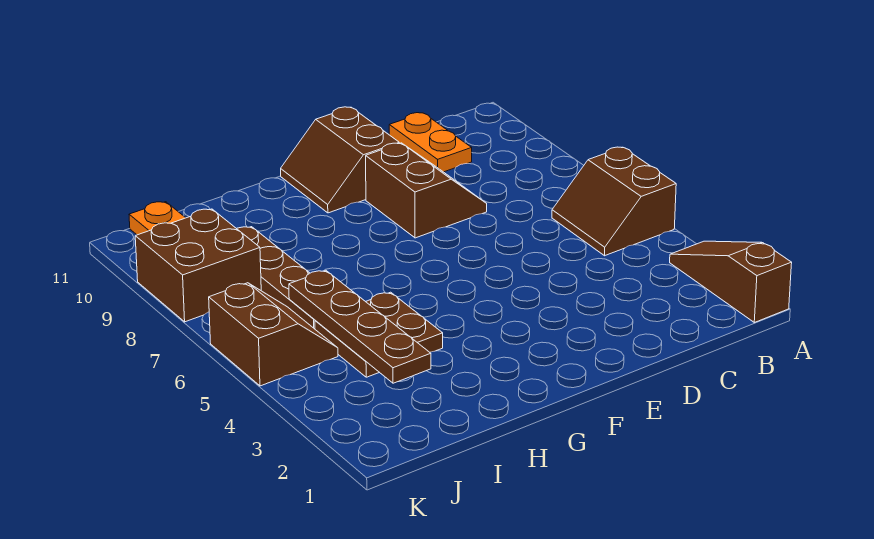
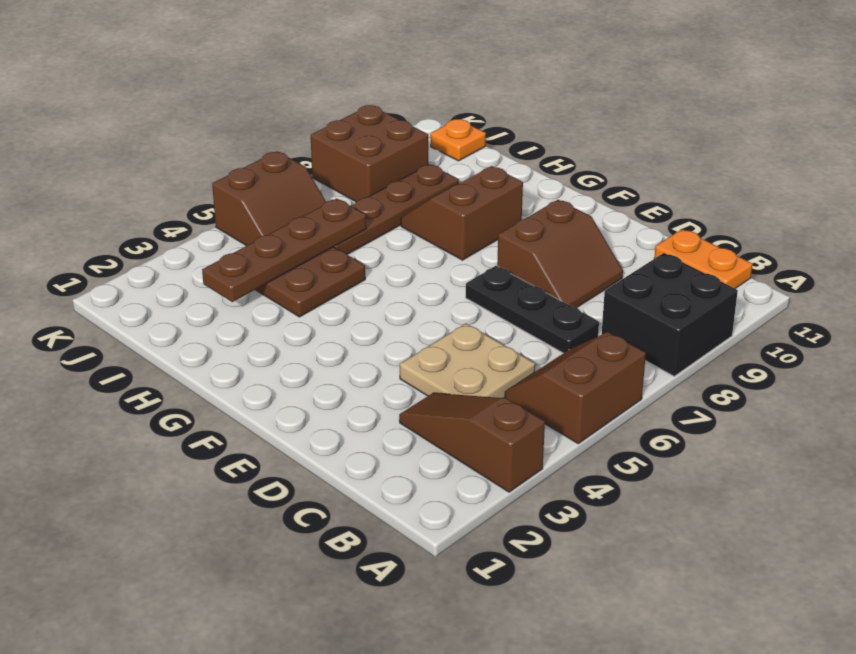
brown slope A1:A3 level 1 top 1 -> brown slope A3:C3 level 1 top A
none -> black brick A8:B9 level 1
none -> tan plate C4:D5 level 1
none -> black plate C7:E7 level 1
orange plate C10:C11 level 1 -> orange plate B11:C11 level 1
brown slope E10:F11 level 1 top E -> brown slope G8:H9 level 1 top G

